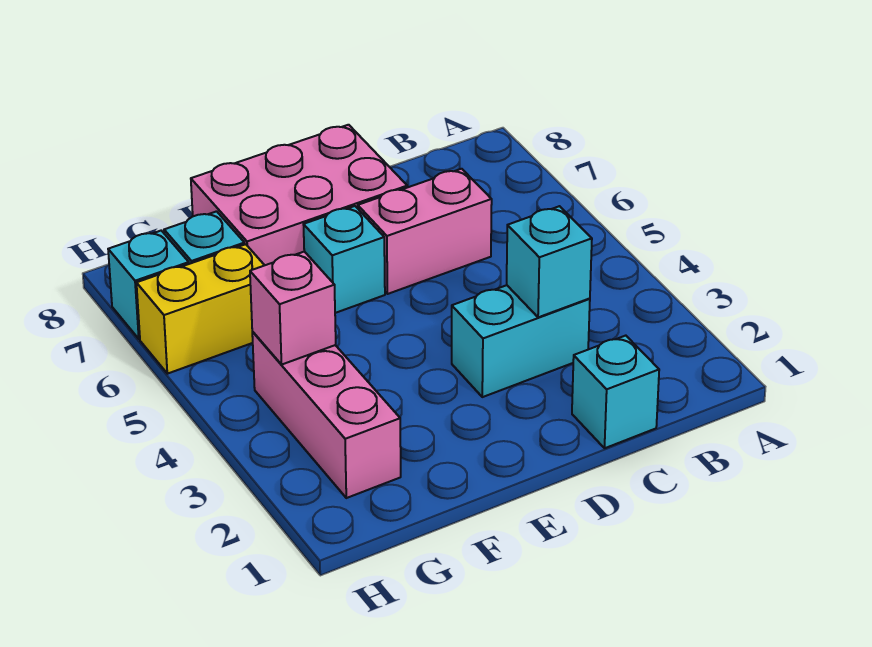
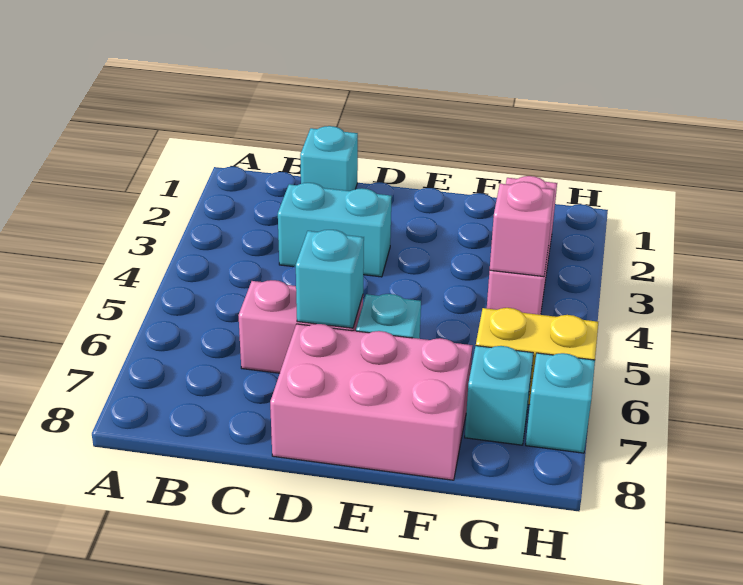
cyan brick C3 level 2 -> cyan brick D6 level 2

